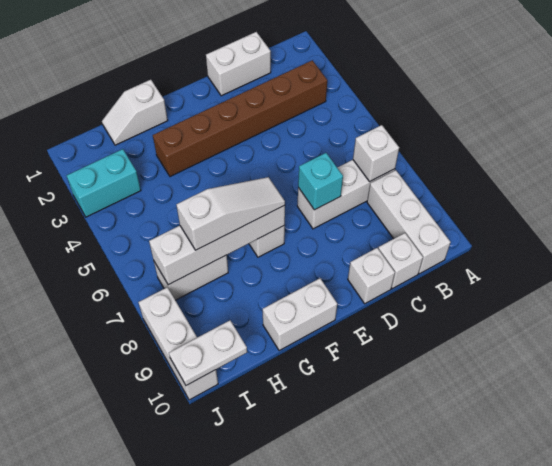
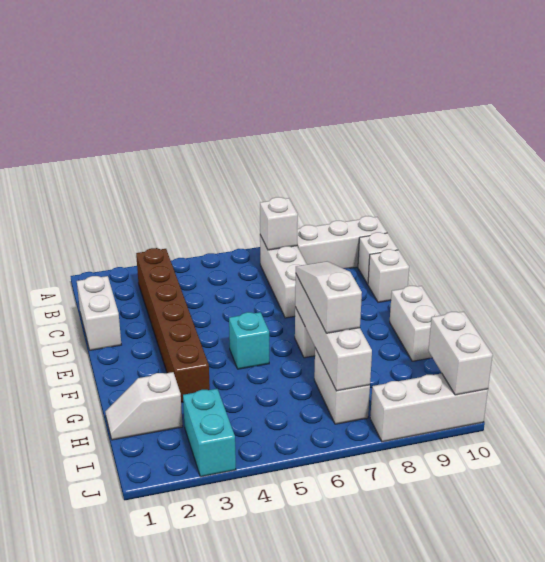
cyan brick D7 level 2 -> cyan brick F5 level 1
white slope G1:H1 level 1 top G -> white slope H1:H2 level 1 top 2
white plate I10:J10 level 2 -> white brick I10:J10 level 2

